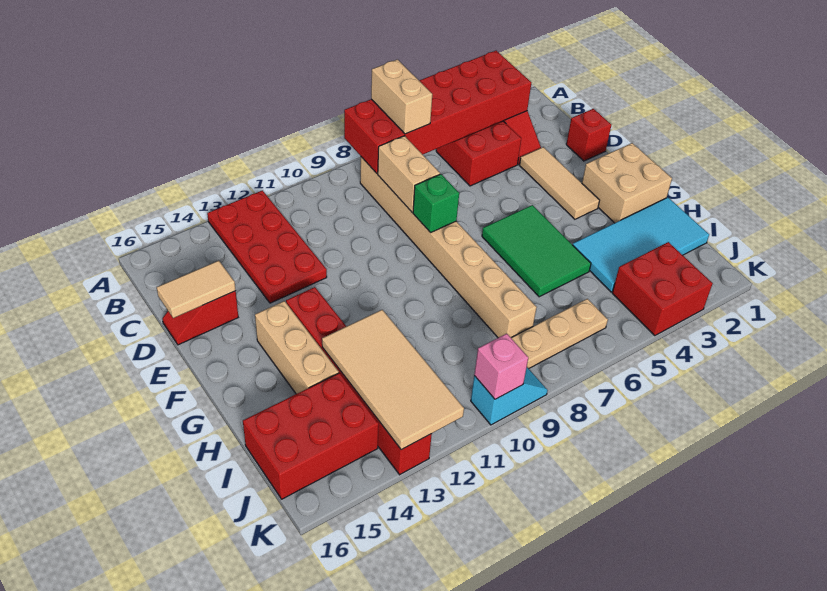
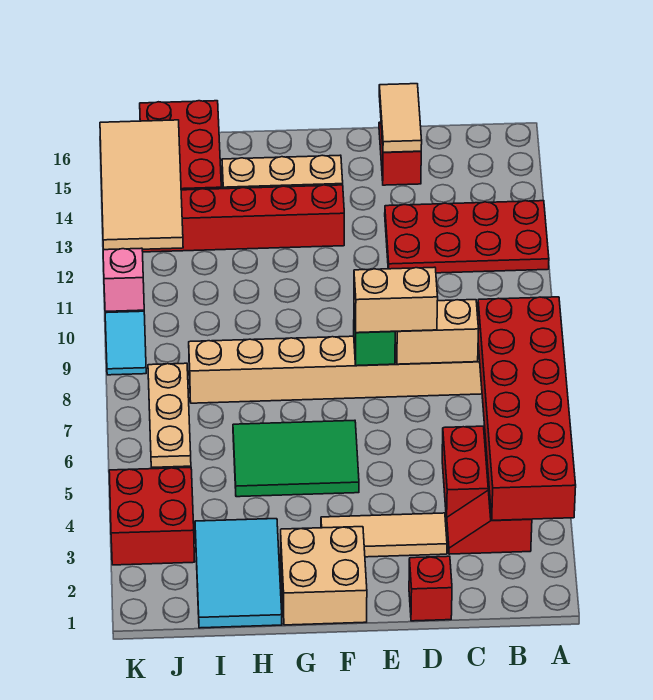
tan brick A7:B7 level 3 -> tan brick D8:E8 level 3
cyan tile H1:I4 level 1 -> cyan tile H1:I3 level 1
tan tile H12:K13 level 2 -> tan tile J12:K15 level 2

